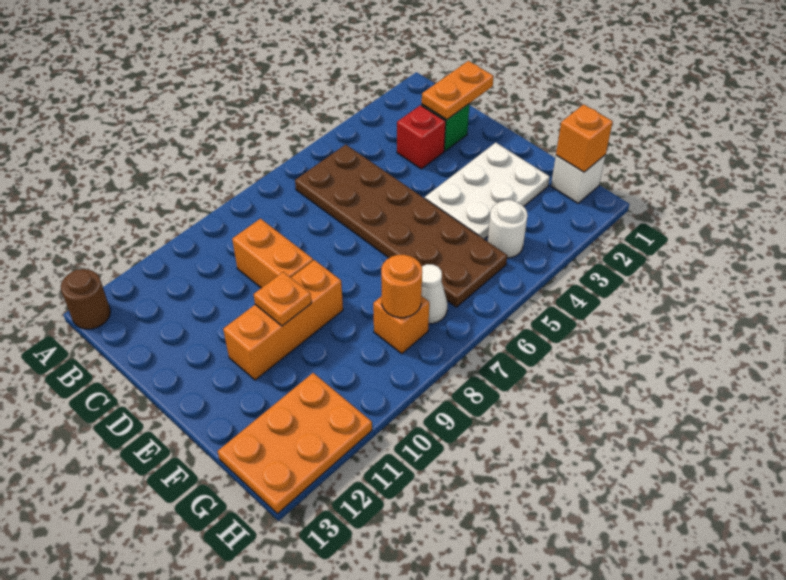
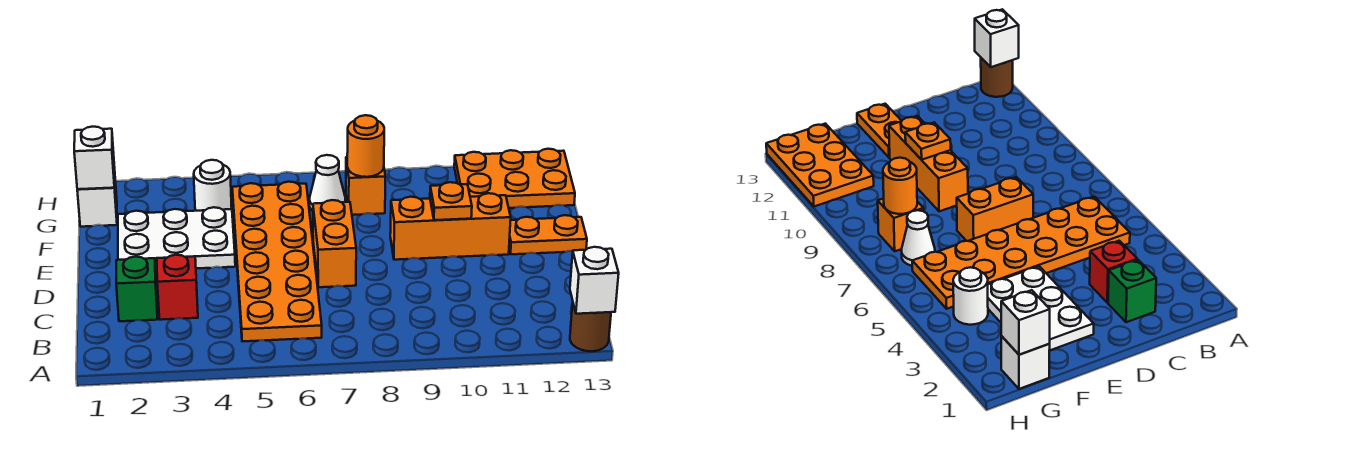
none -> white brick A13 level 2
brown plate B5:G6 level 1 -> orange plate B5:G6 level 1
orange plate C1:C2 level 2 -> orange plate E12:E13 level 1
orange brick C9:D9 level 1 -> orange brick D7:E7 level 1
orange brick G1 level 2 -> white brick G1 level 2

